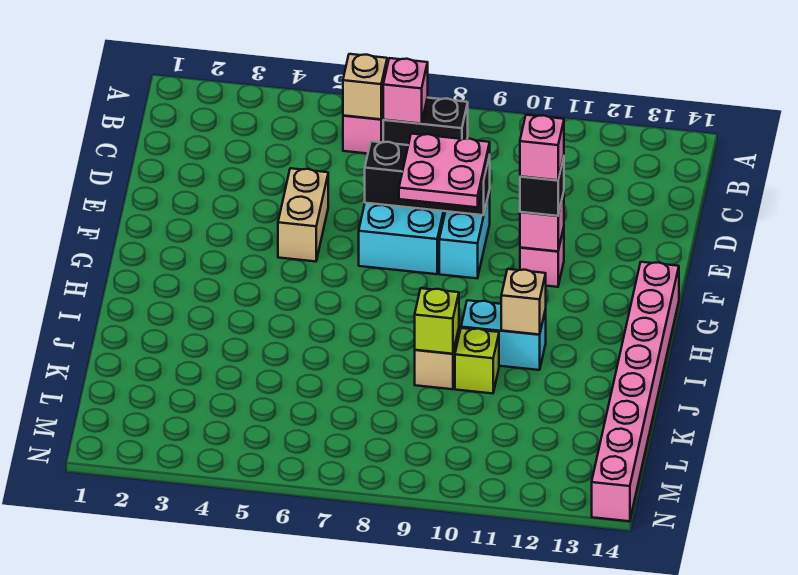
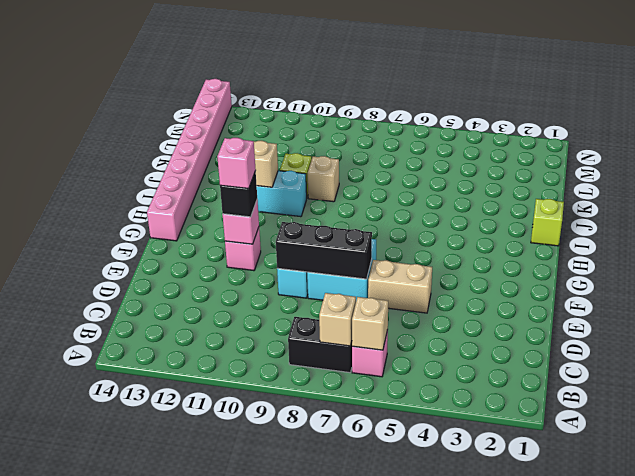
pink brick B7 level 2 -> tan brick B7 level 2
tan brick E5:F5 level 1 -> tan brick E5:E6 level 1
pink plate E8:F9 level 3 -> none
lime brick J9 level 2 -> lime brick I1 level 1

